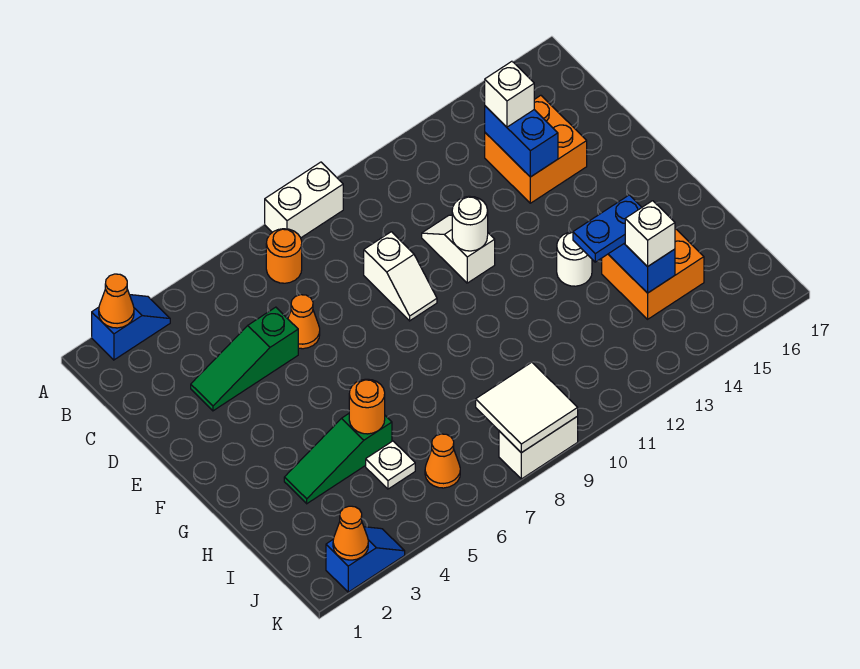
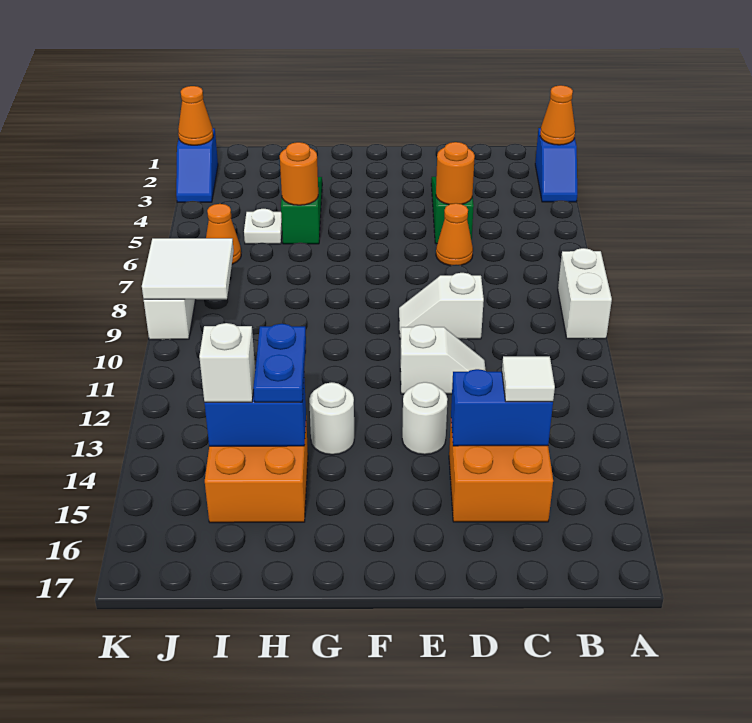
orange round brick B7 level 1 -> orange round brick D5 level 2
white brick C14 level 3 -> white tile C14 level 3
white round brick E11 level 2 -> white round brick E13 level 1

